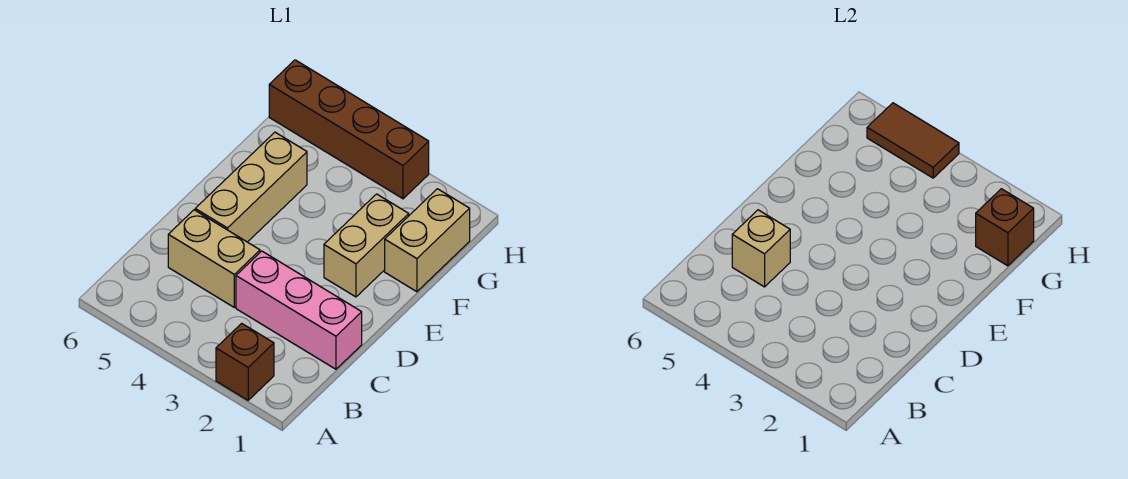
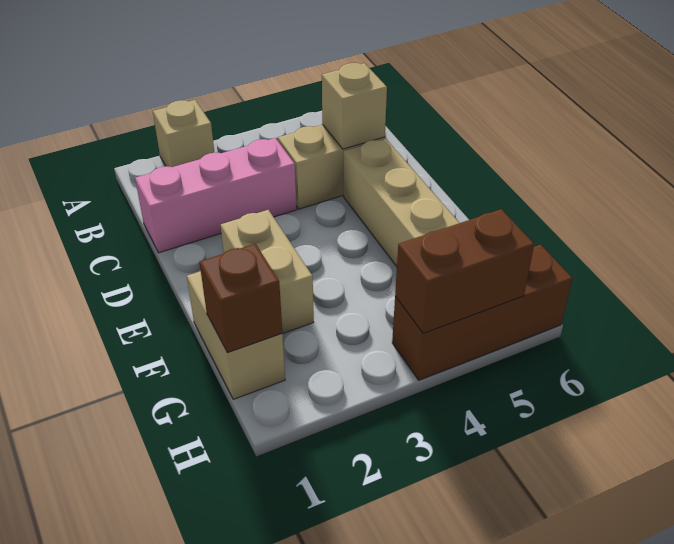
brown brick A2 level 1 -> tan brick A2 level 1
brown brick H3:H6 level 1 -> brown brick H4:H6 level 1
brown tile H4:H5 level 2 -> brown brick H4:H5 level 2

